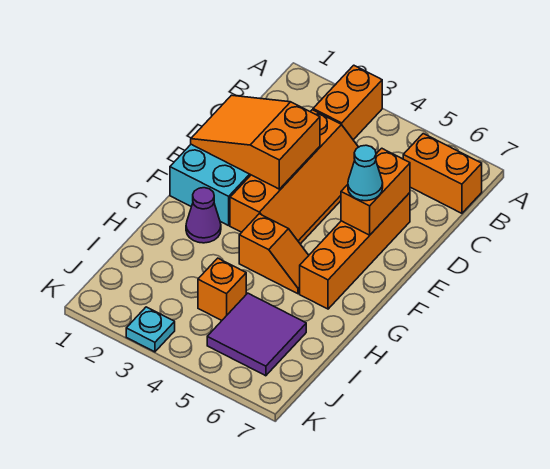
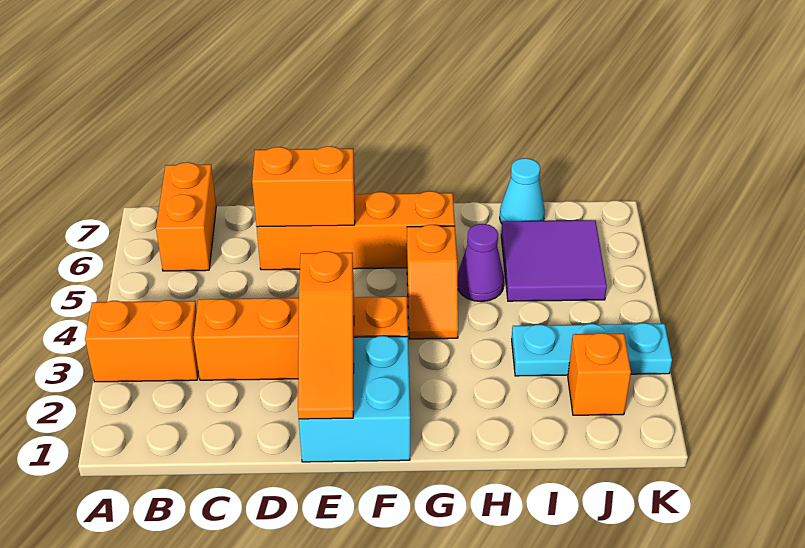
orange slope D1:E3 level 2 top 3 -> orange slope E1:E3 level 2 top 3
cyan cone E6 level 3 -> cyan cone I7 level 1
purple cone G2 level 1 -> purple cone H5 level 1
orange slope G4:G5 level 1 top 4 -> orange slope G4:G5 level 1 top 5
orange brick I4 level 1 -> orange brick J2 level 1
cyan plate K3 level 1 -> cyan plate I3:K3 level 1

